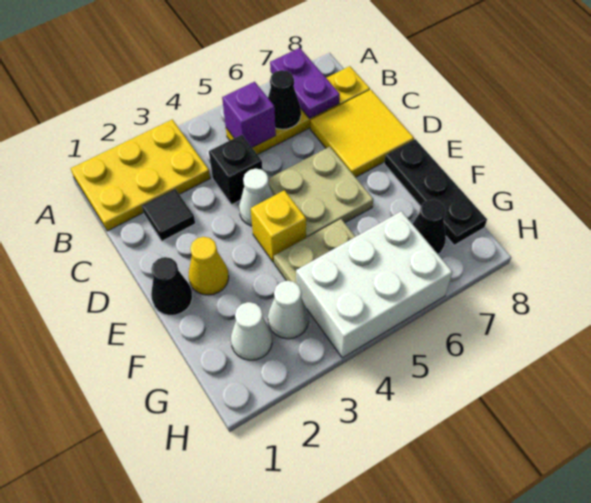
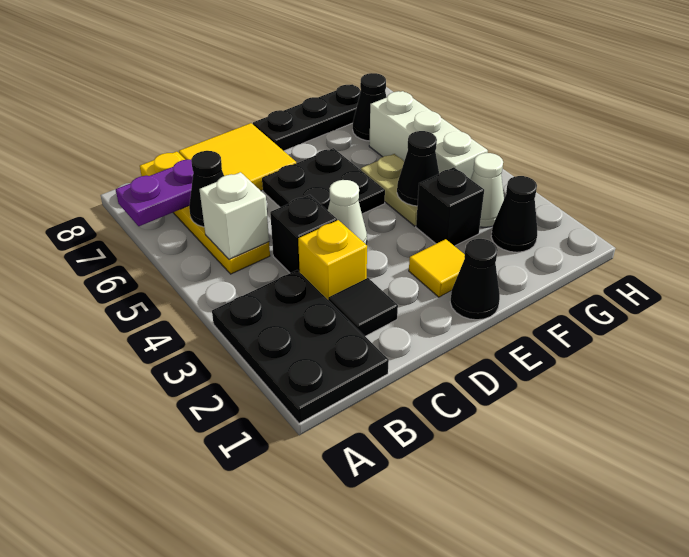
yellow plate A1:B3 level 1 -> black plate A1:B3 level 1
purple brick B5 level 2 -> white brick B5 level 2
tan plate D5:E6 level 1 -> black plate D5:E6 level 1
yellow cone E2 level 1 -> yellow tile E2 level 1
yellow brick E4 level 1 -> yellow brick C3 level 1
none -> black brick F3 level 1
none -> black cone F4 level 2
white cone G2 level 1 -> black cone G2 level 1
white brick G4:H6 level 1 -> white brick G4:G6 level 1

